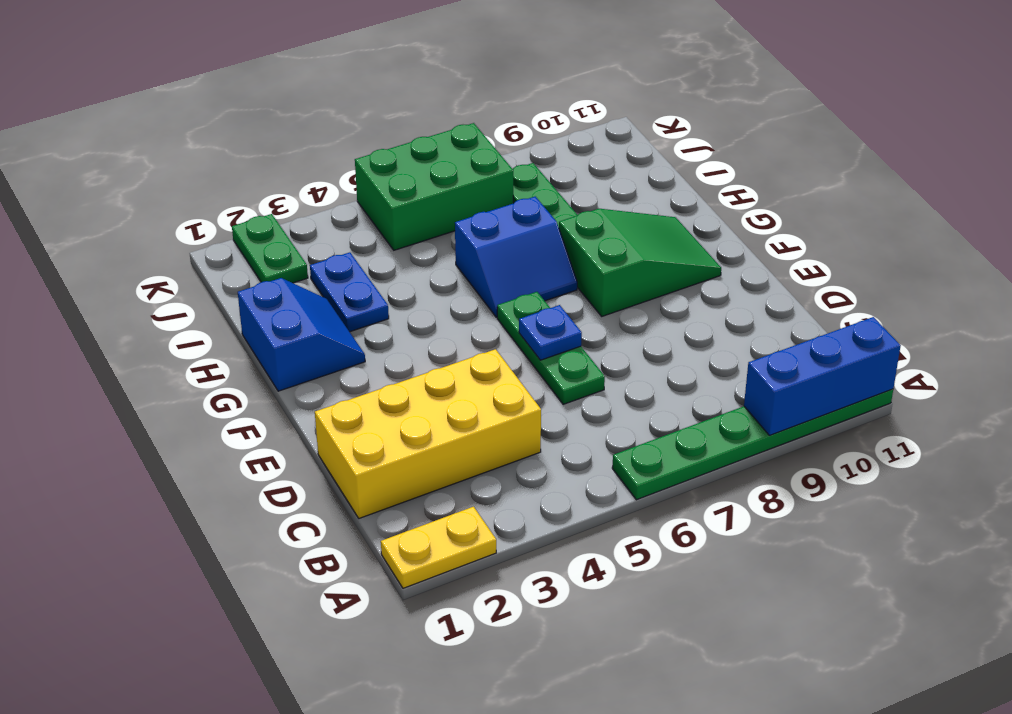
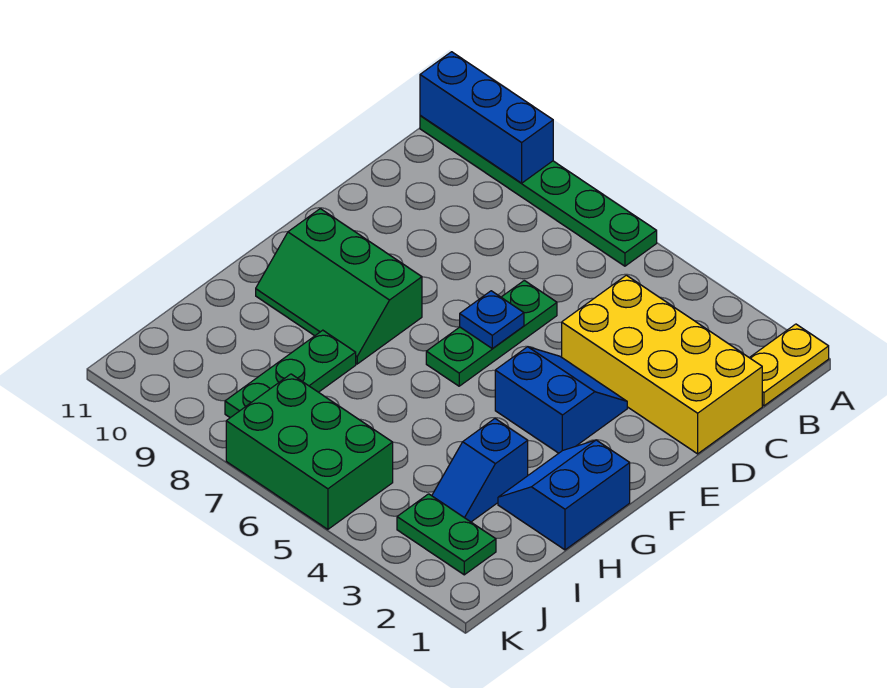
yellow plate A1:A2 level 1 -> yellow plate A1:B1 level 1
green slope F8:G10 level 1 top 8 -> green slope F8:G10 level 1 top F
blue slope G6:H7 level 1 top H -> blue slope E3:F4 level 1 top F
blue plate H3:I3 level 1 -> blue slope H3:I3 level 1 top H
green plate J2:K2 level 1 -> green plate J2:J3 level 1

